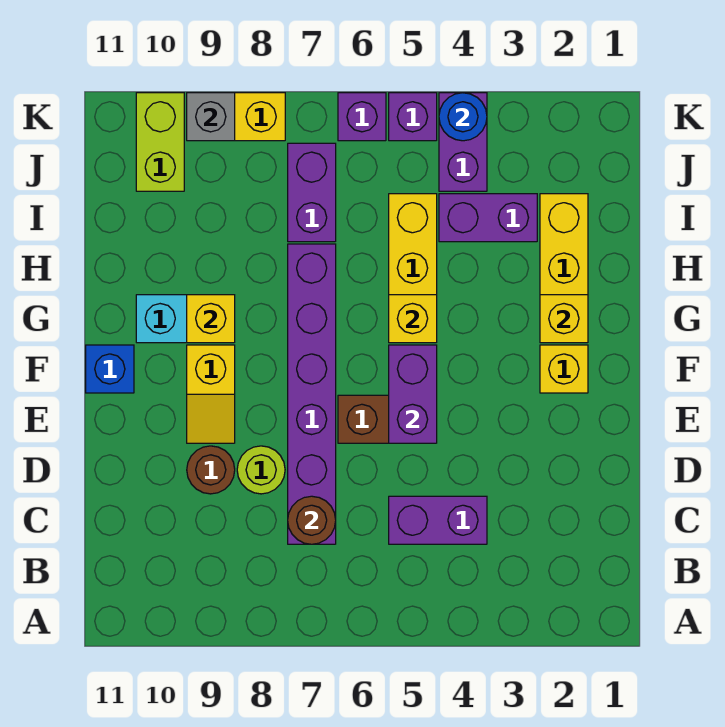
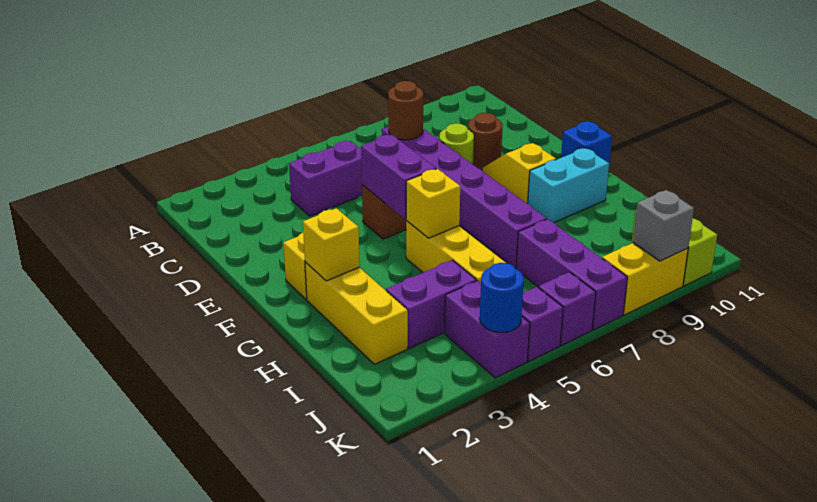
yellow brick G9 level 2 -> none
purple brick I7:J7 level 1 -> purple brick I7:K7 level 1

